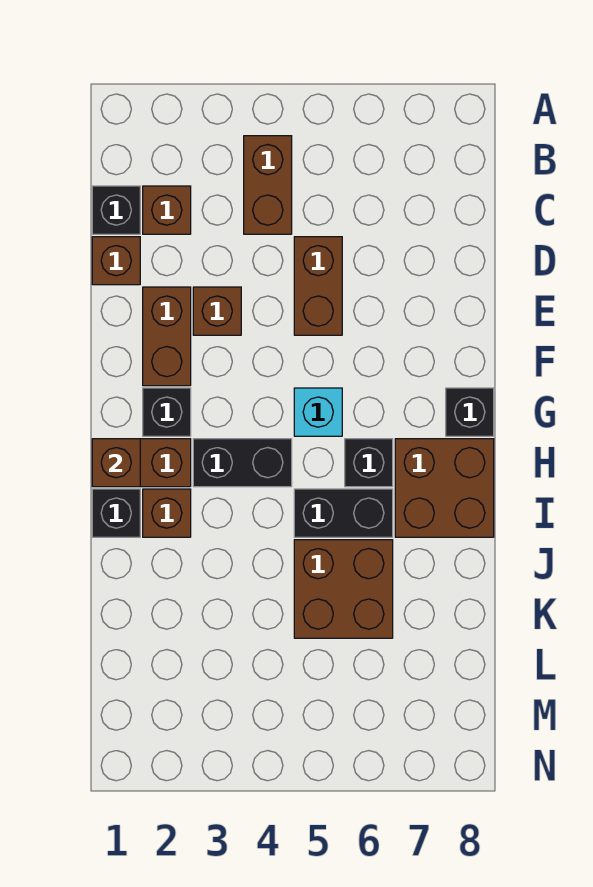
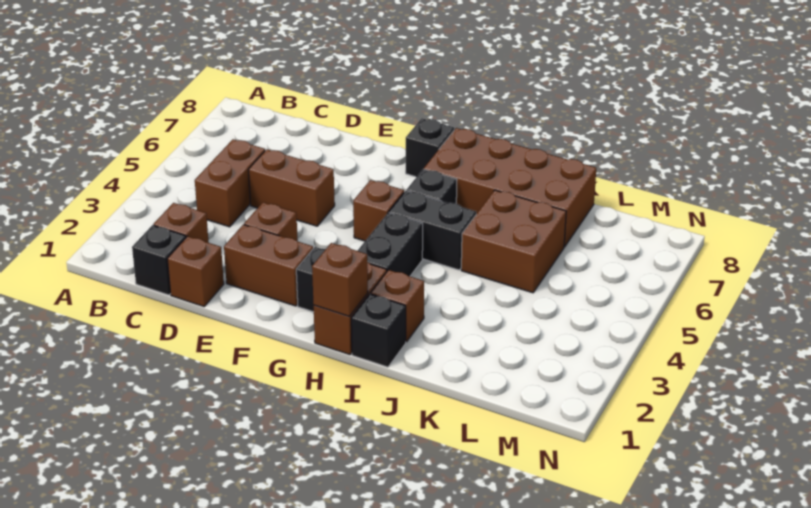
brown brick B4:C4 level 1 -> brown brick C4:C5 level 1
cyan brick G5 level 1 -> brown brick G5 level 1
brown brick H7:I8 level 1 -> brown brick H7:K8 level 1
black brick I5:I6 level 1 -> black brick H5:I5 level 1

